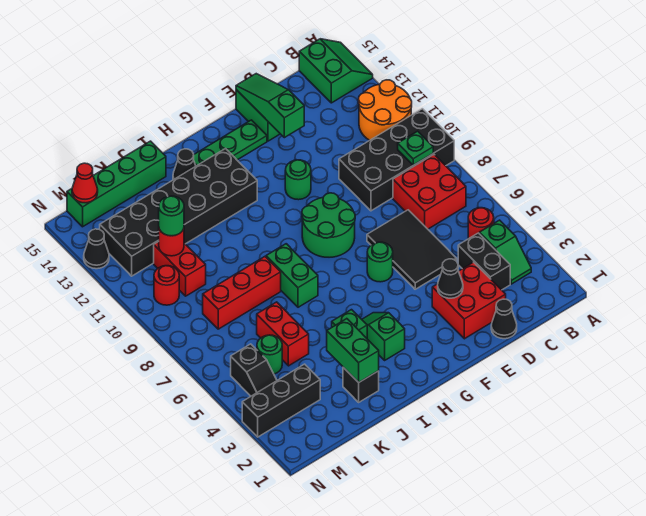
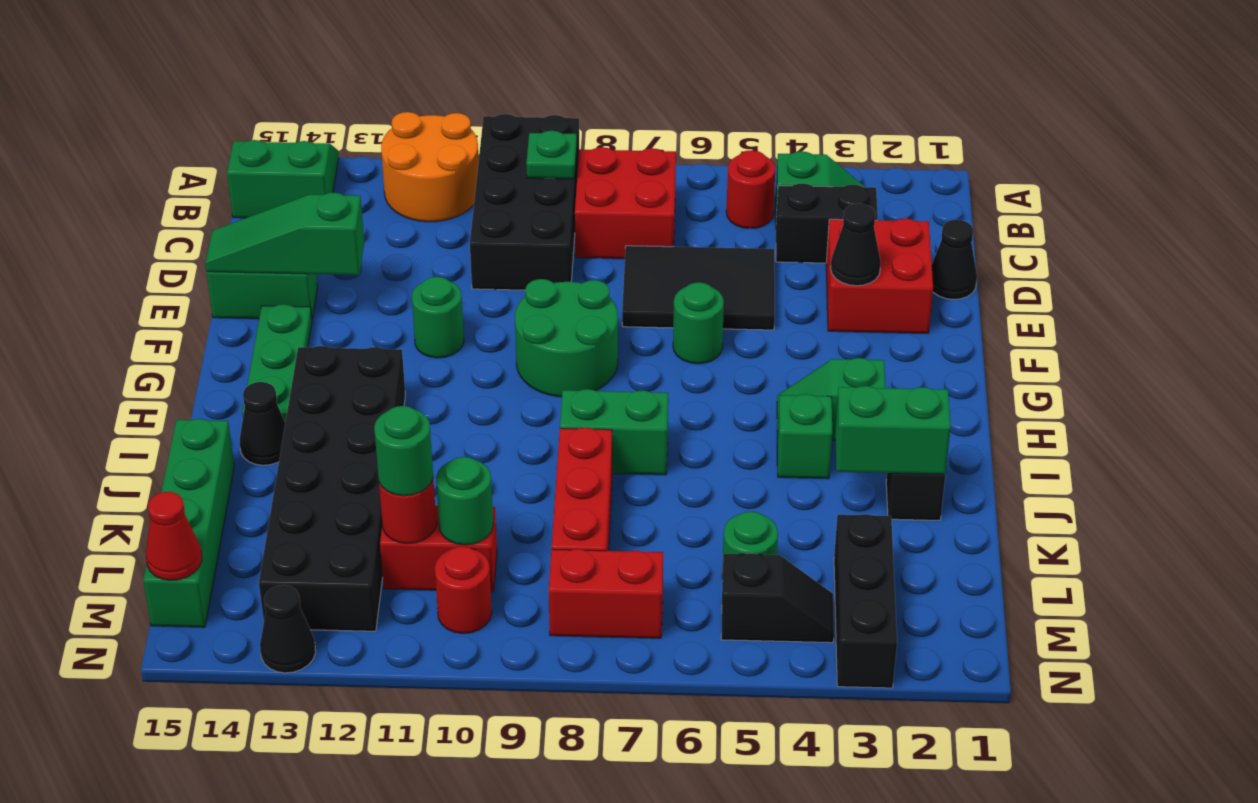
red brick K5:K6 level 1 -> red brick M7:M8 level 1
none -> green round brick L10 level 2

